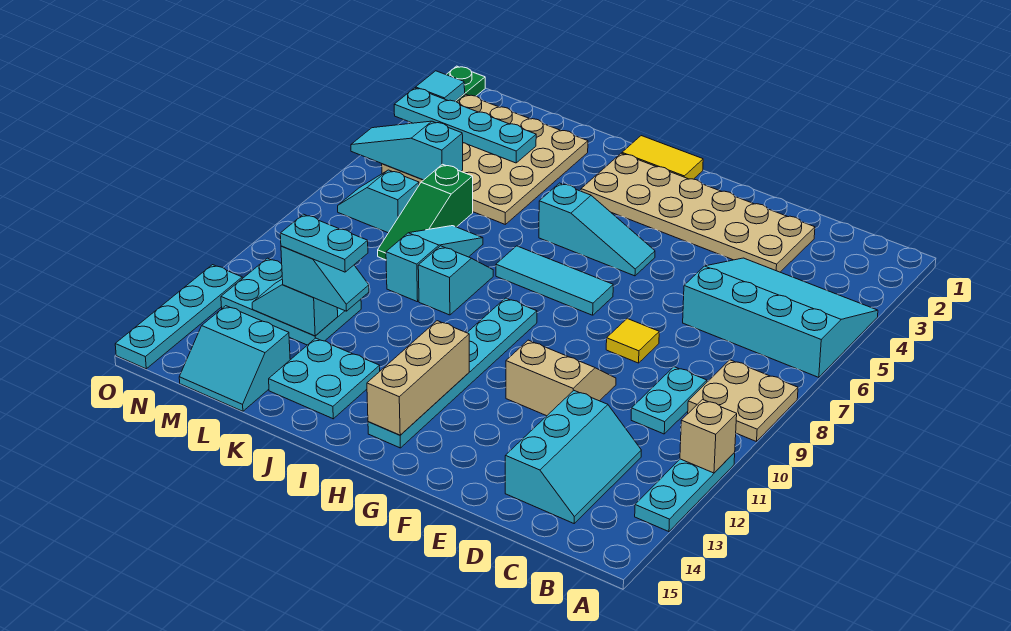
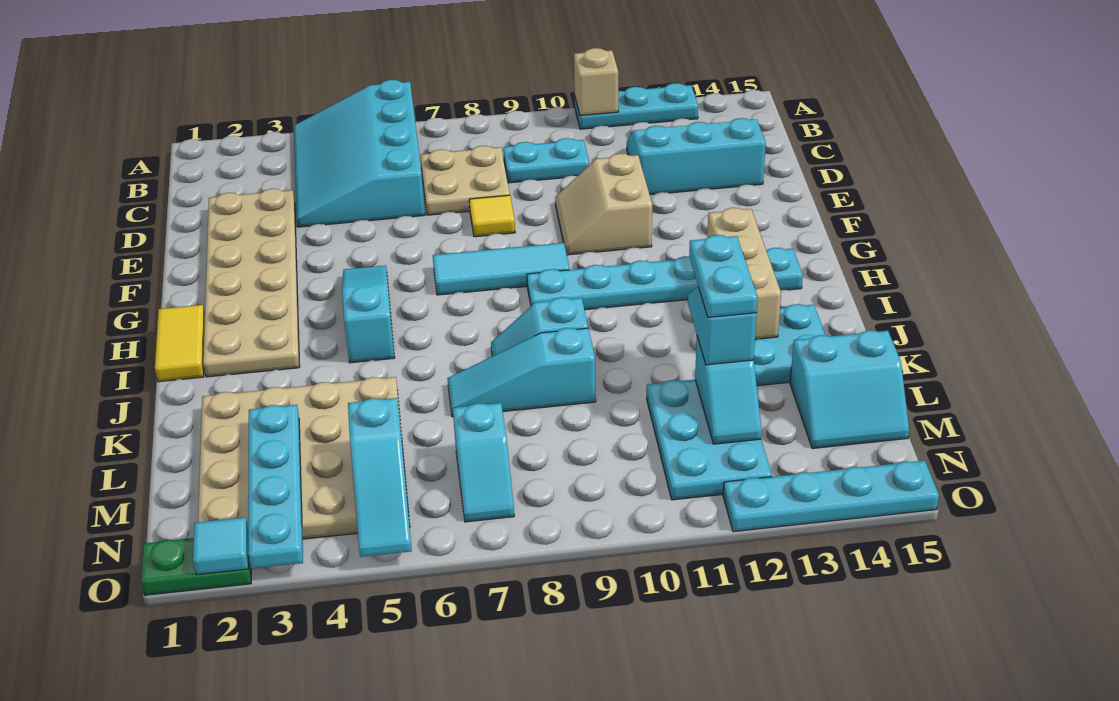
tan plate A8:B9 level 1 -> tan plate C7:D8 level 1
cyan tile G7:I7 level 1 -> cyan tile G7:G9 level 1
tan brick H12:H14 level 2 -> tan brick H13:J13 level 2
green slope L6:L8 level 1 top 6 -> none
cyan slope L14:M15 level 1 top 14 -> cyan slope L14:M15 level 1 top L

